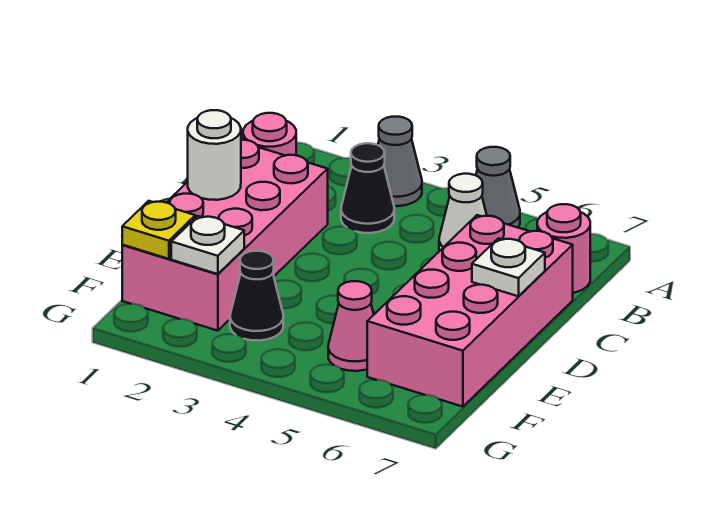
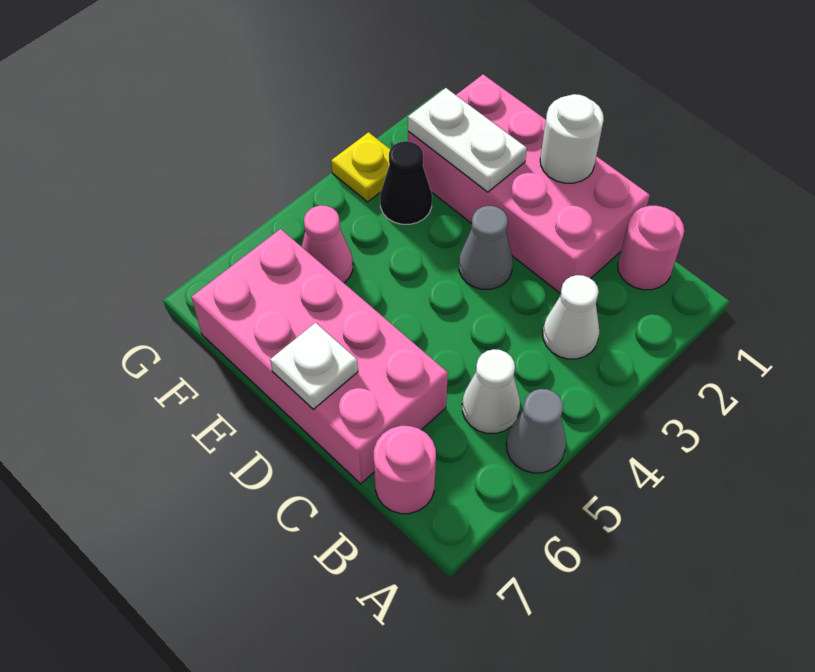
grey cone A3 level 1 -> grey cone D3 level 1
black cone B3 level 1 -> white cone B3 level 1
yellow plate F1 level 2 -> yellow plate G3 level 1
white plate F2 level 2 -> white plate E2:F2 level 2

